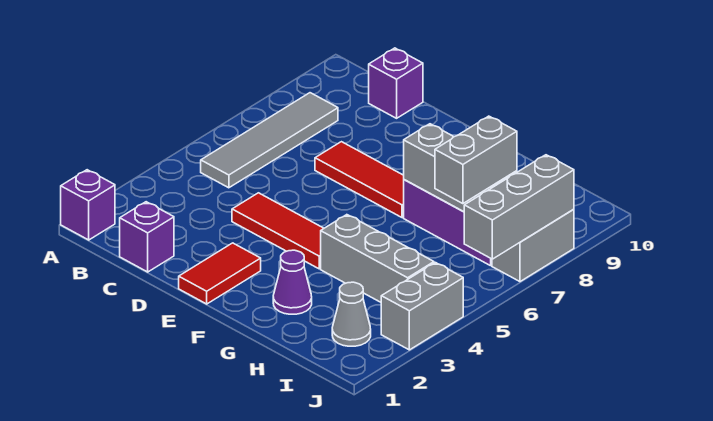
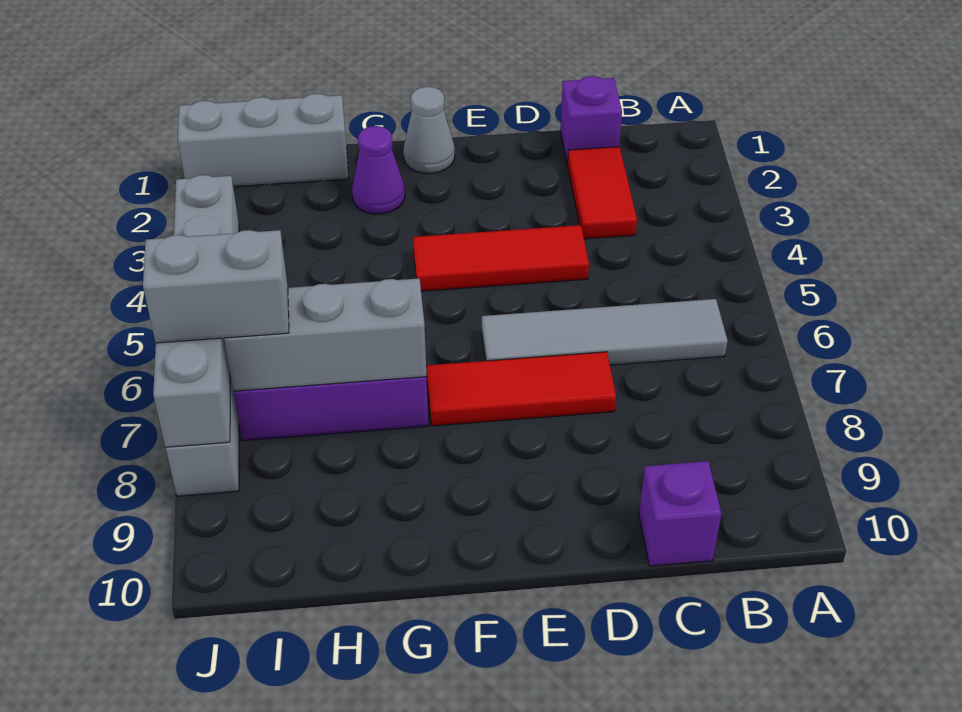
purple brick A1 level 1 -> none
grey tile B5:B8 level 1 -> grey tile B6:E6 level 1
red tile E1:E2 level 1 -> red tile C2:C3 level 1
grey brick G4:I4 level 1 -> grey brick H1:J1 level 1
grey cone I2 level 1 -> grey cone F1 level 1
grey brick I6:I7 level 3 -> grey brick I7:J7 level 3

